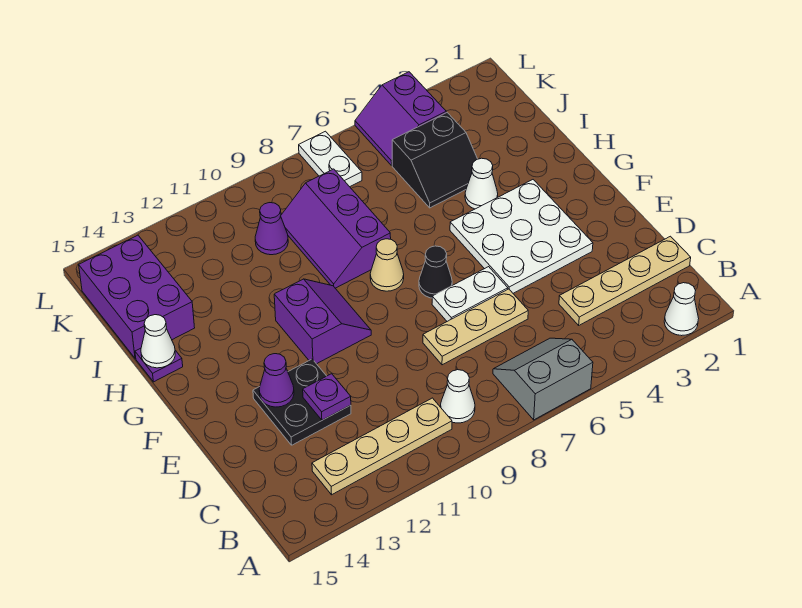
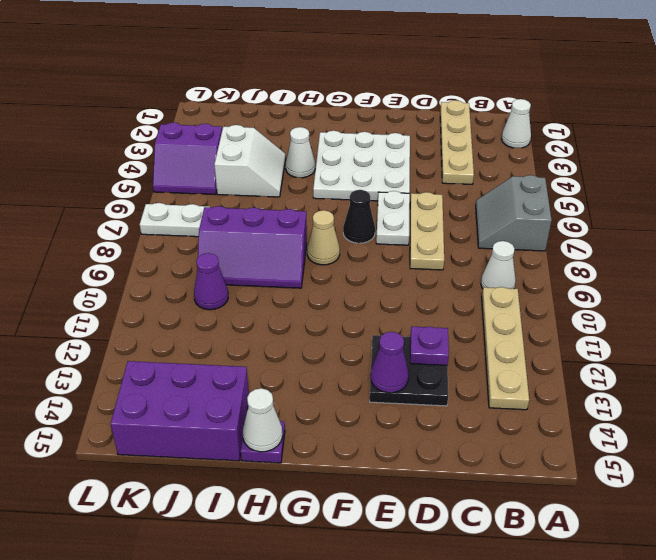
purple slope F10:G11 level 1 top 11 -> none
black slope I4:J5 level 1 top J -> white slope I4:J5 level 1 top J

